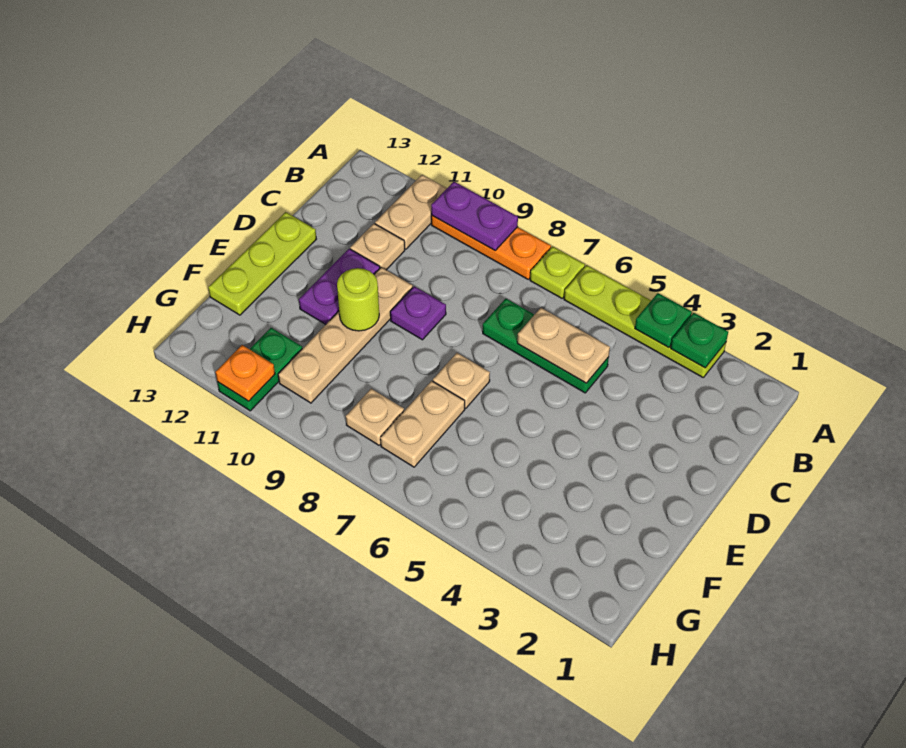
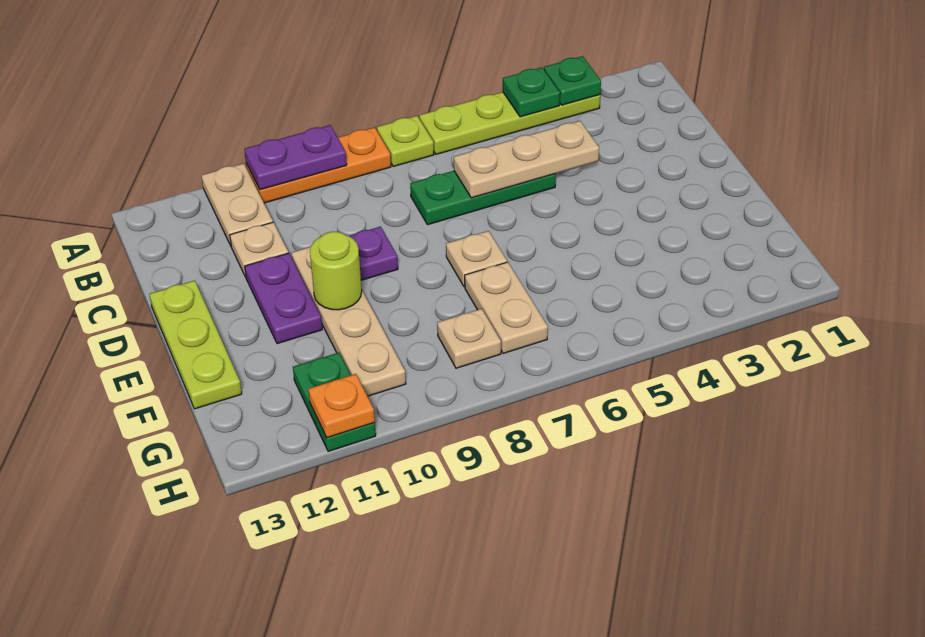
tan plate C5:C6 level 2 -> tan plate C4:C6 level 2

